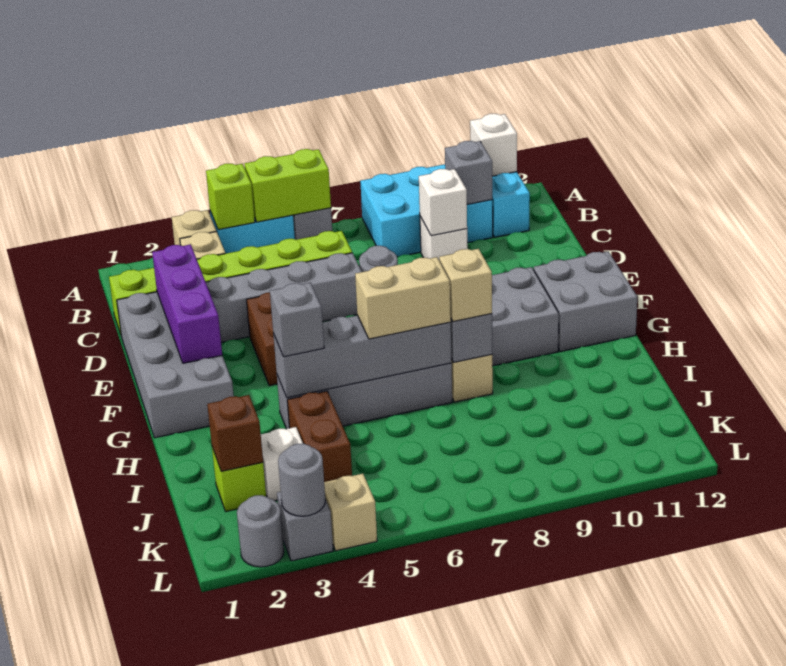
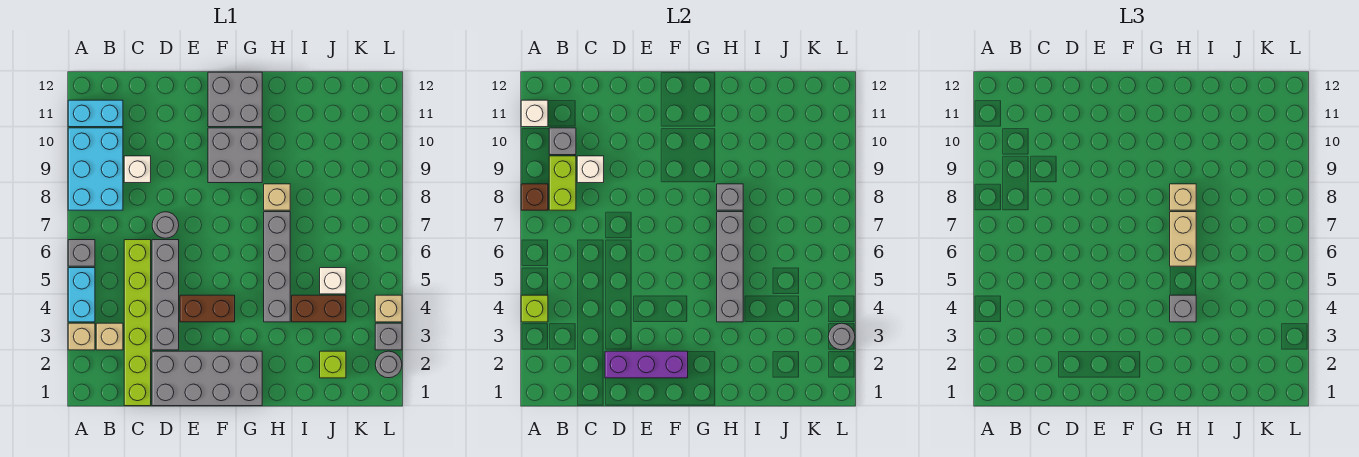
lime brick A5:A6 level 2 -> lime brick B8:B9 level 2
brown brick J2 level 2 -> brown brick A8 level 2
white brick J3 level 1 -> white brick J5 level 1

